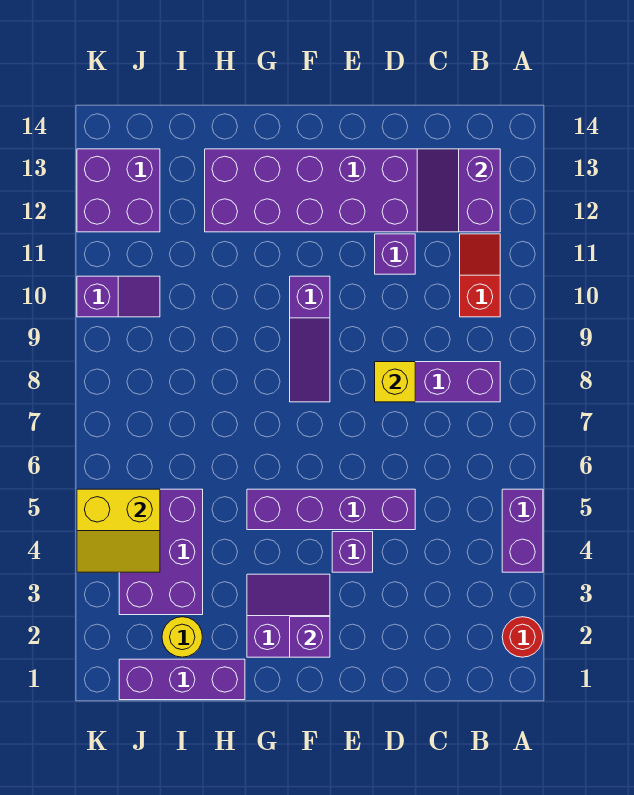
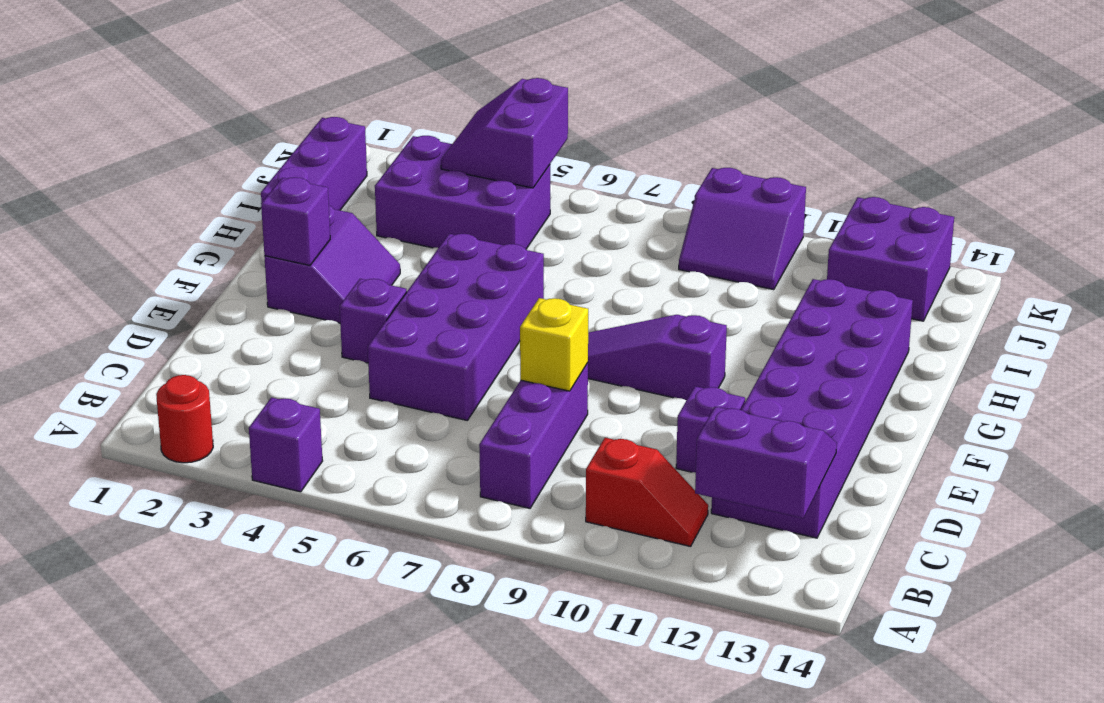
purple brick A4:A5 level 1 -> purple brick A4 level 1
purple brick D5:G5 level 1 -> purple brick D5:G6 level 1
yellow round brick I2 level 1 -> none
yellow slope J4:K5 level 2 top 5 -> purple slope J4:K5 level 2 top 5
purple slope J10:K10 level 1 top K -> purple slope J9:K10 level 1 top K

